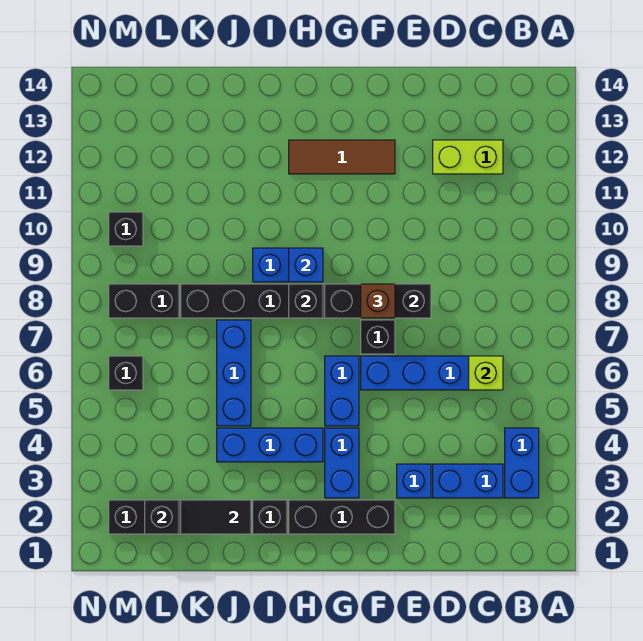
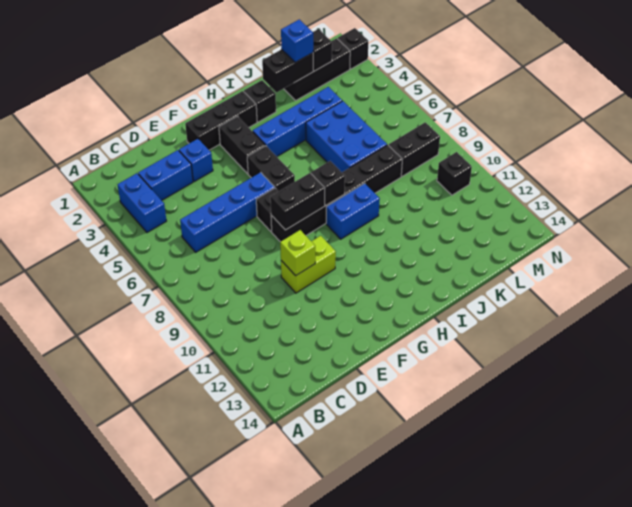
lime brick C6 level 2 -> lime brick E10 level 2
lime brick C12:D12 level 1 -> lime brick E10:F10 level 1
black brick E8:G8 level 2 -> black brick F8:G8 level 2
brown brick F8 level 3 -> none
brown tile F12:H12 level 1 -> none
blue brick G3:G4 level 1 -> black brick G3:G4 level 1
blue brick G5:G6 level 1 -> black brick G5:G6 level 1
blue brick H4:J4 level 1 -> blue brick H4:K4 level 1
blue brick H9 level 2 -> blue brick K2 level 3
black tile J2:K2 level 2 -> black brick J2:K2 level 2
blue brick J5:J7 level 1 -> blue brick J5:K7 level 1
black brick M6 level 1 -> black brick N2 level 1

